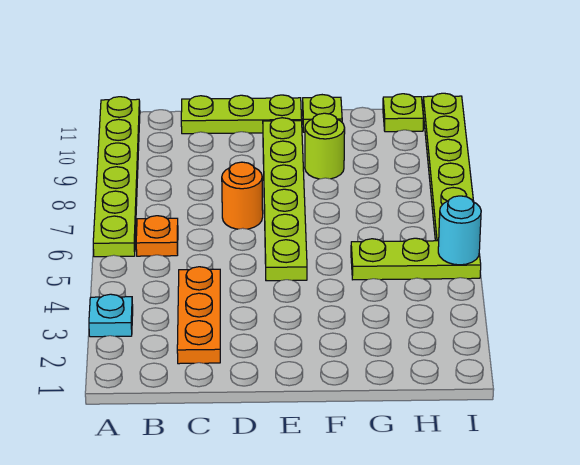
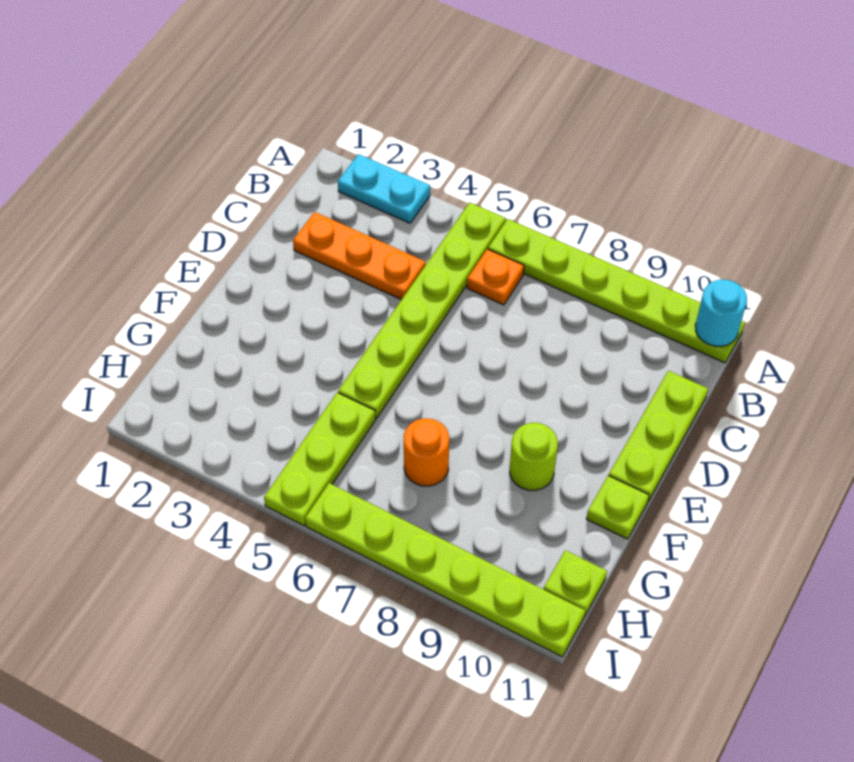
cyan plate A3 level 1 -> cyan plate A2:A3 level 1
orange round brick D7 level 1 -> orange round brick G7 level 1
lime plate E5:E10 level 1 -> lime plate A5:F5 level 1
cyan round brick I5 level 2 -> cyan round brick A11 level 2

